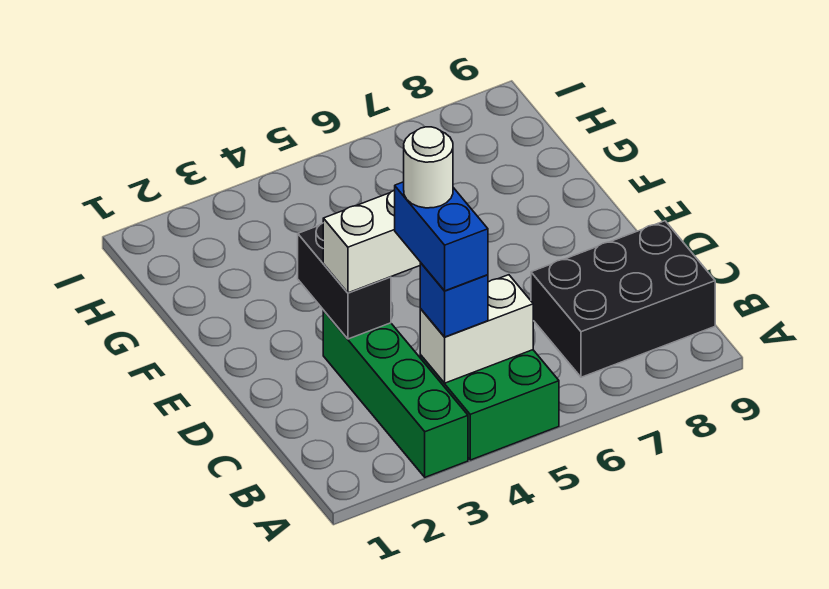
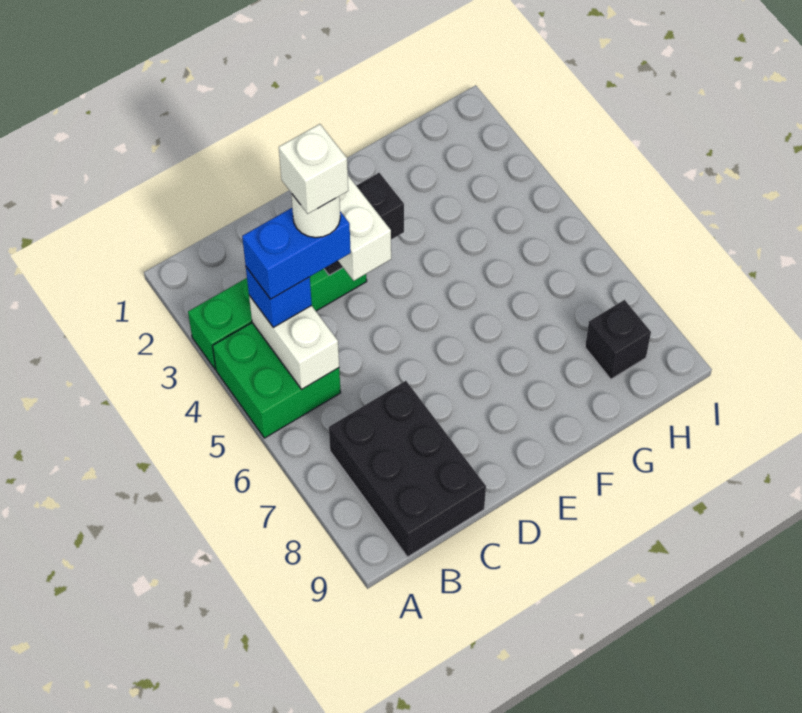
none -> white brick C4 level 6
none -> black brick H8 level 1

